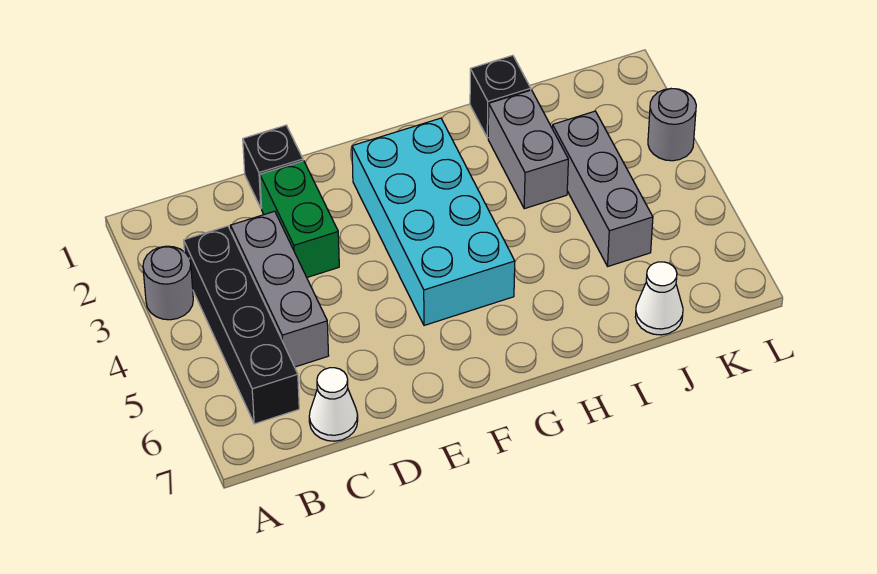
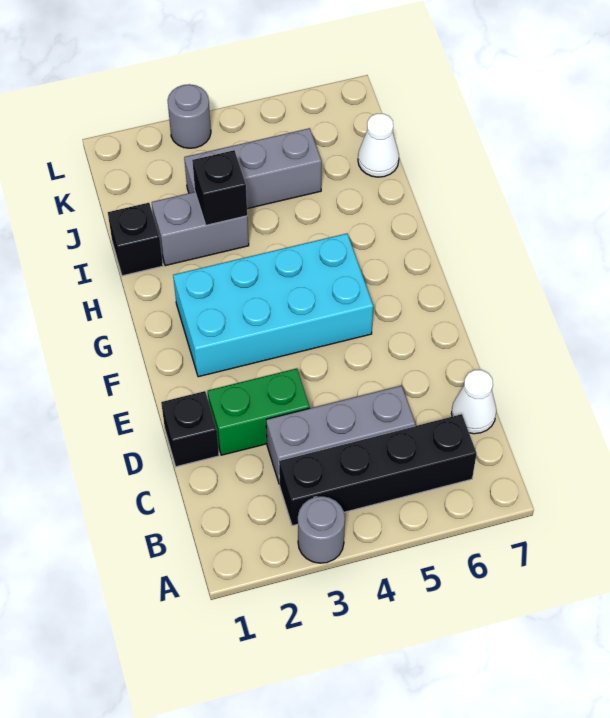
none -> black brick I3 level 2

